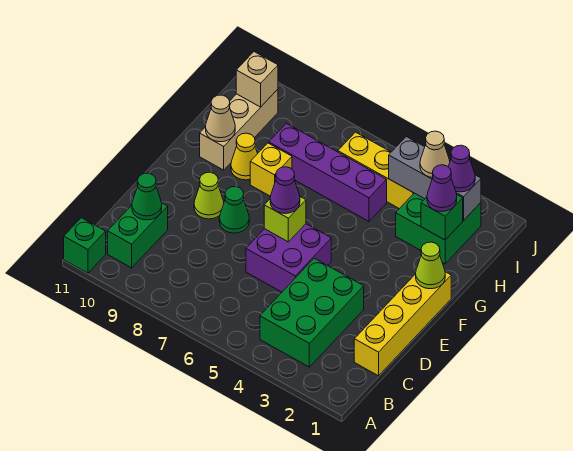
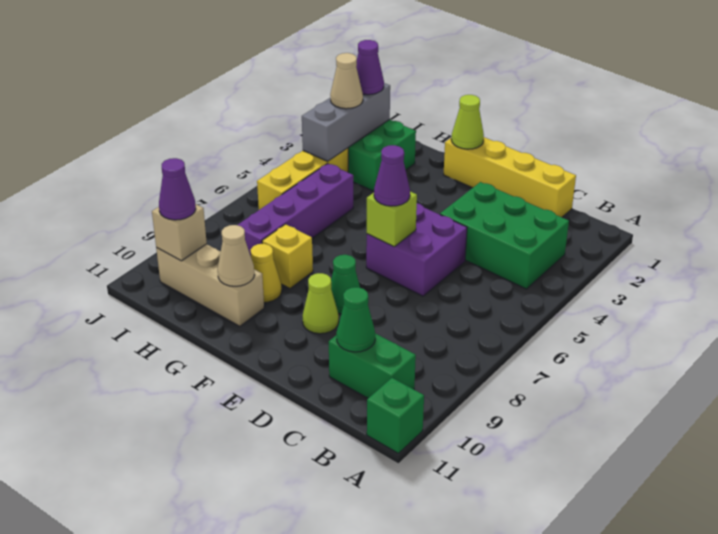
green brick H2 level 2 -> none
purple cone H2 level 3 -> purple cone I10 level 3

